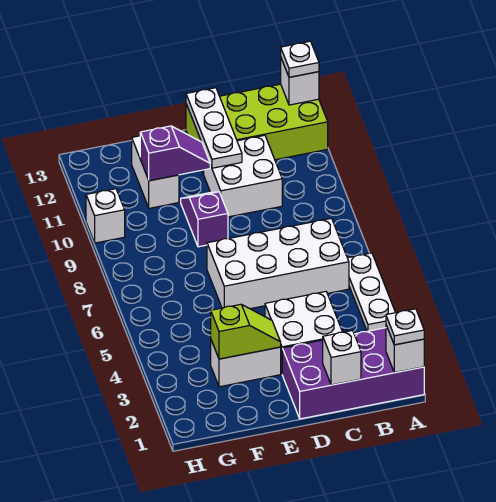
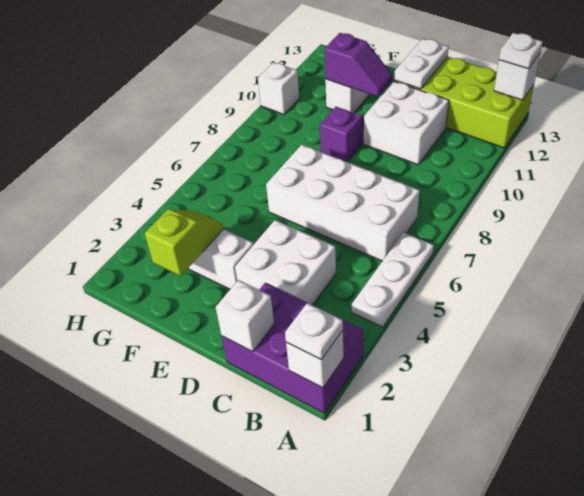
purple brick A1:D2 level 1 -> purple brick A1:C2 level 1
white plate D11:D13 level 2 -> white plate D12:D13 level 2
lime slope E3:F3 level 2 top F -> lime slope F2:F3 level 2 top 2

